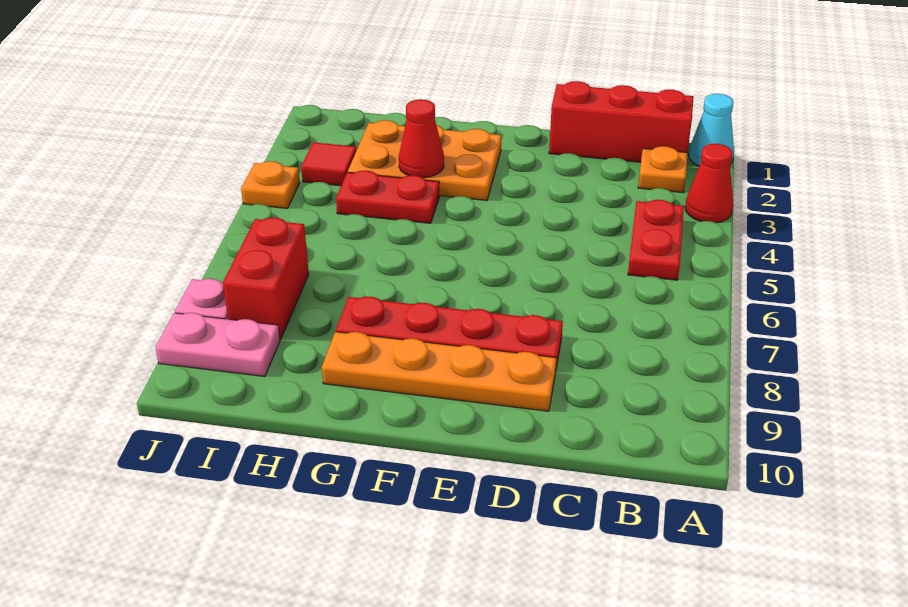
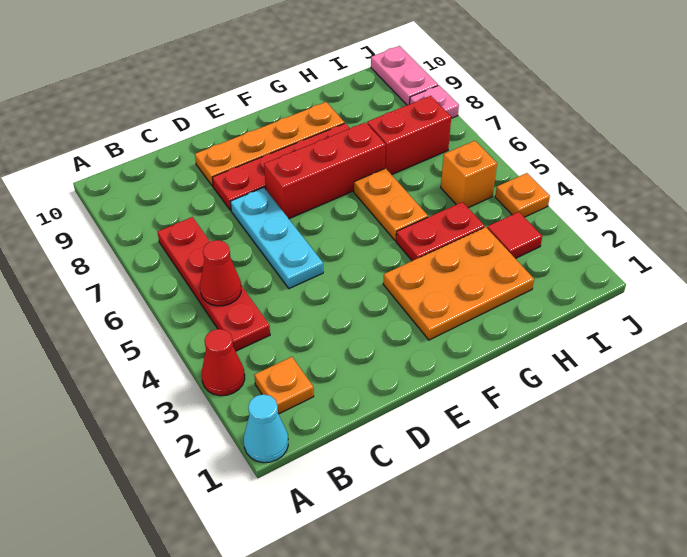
red brick B1:D1 level 1 -> red brick E7:G7 level 1
red plate B4:B5 level 1 -> red plate B4:B7 level 1
none -> cyan plate D5:D7 level 1
red cone G3 level 2 -> red cone B5 level 2
none -> orange plate G5:G6 level 1
none -> orange brick I5 level 1
red brick I7:I8 level 1 -> red brick H7:I7 level 1
pink plate I9:J9 level 1 -> pink plate J9:J10 level 1

